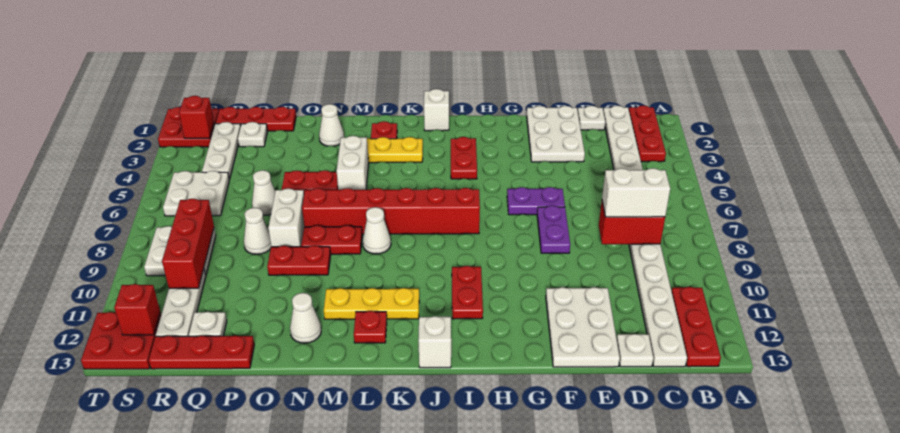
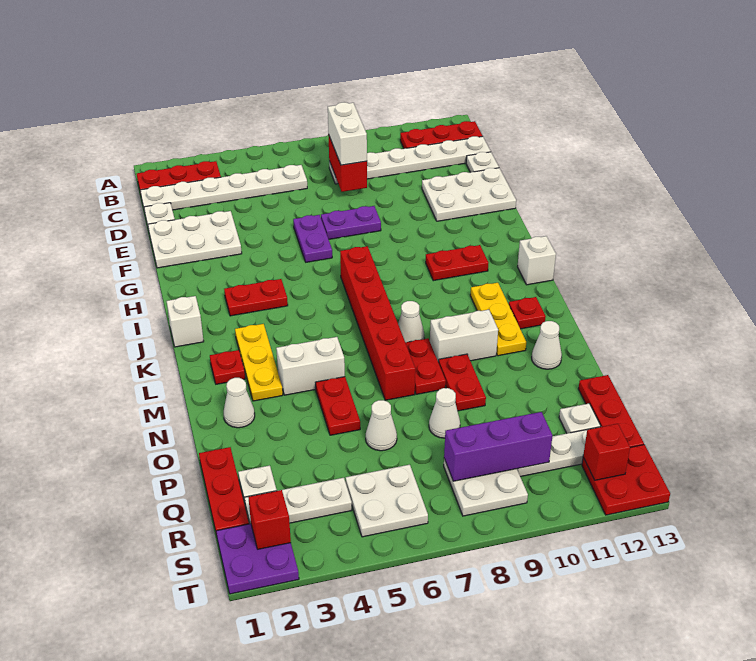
white brick O7:O8 level 1 -> white brick M9:M10 level 1
red brick R8:R10 level 2 -> purple brick R8:R10 level 2
red plate S1:T2 level 1 -> purple plate S1:T2 level 1

